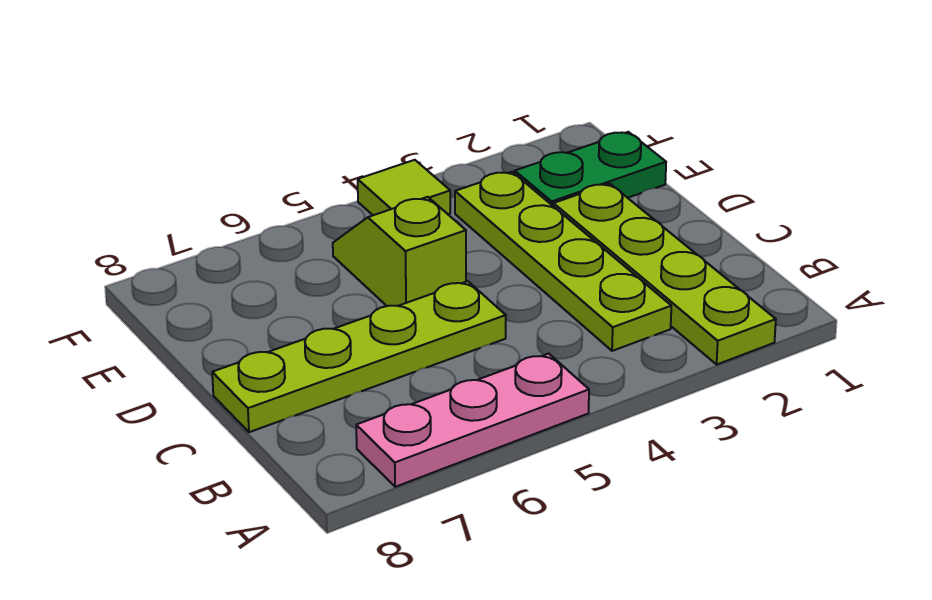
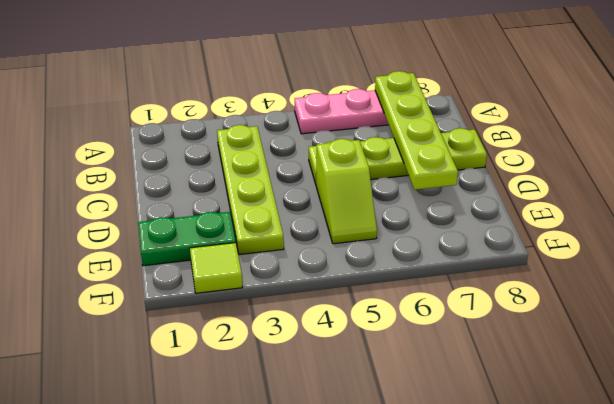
lime plate A2:D2 level 1 -> lime plate A7:D7 level 2
lime tile F4 level 1 -> lime tile F2 level 1

